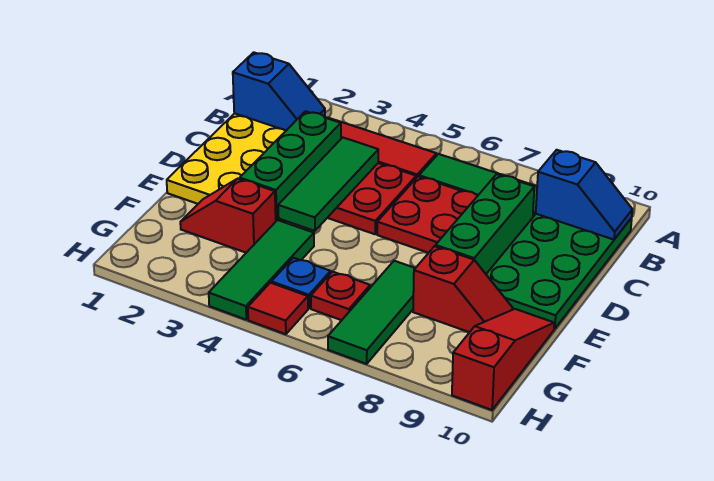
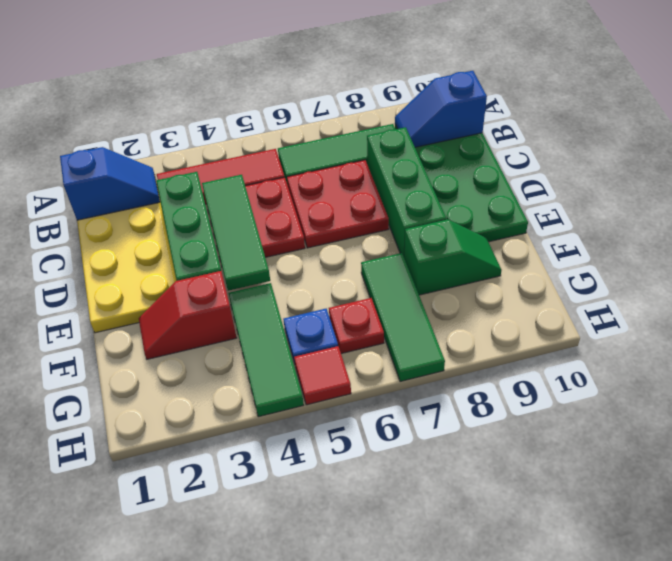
blue slope B9:B10 level 2 top 9 -> blue slope B9:B10 level 2 top 10
red slope F8:F9 level 1 top 8 -> green slope F8:F9 level 1 top 8
red slope F10:H10 level 1 top H -> none

